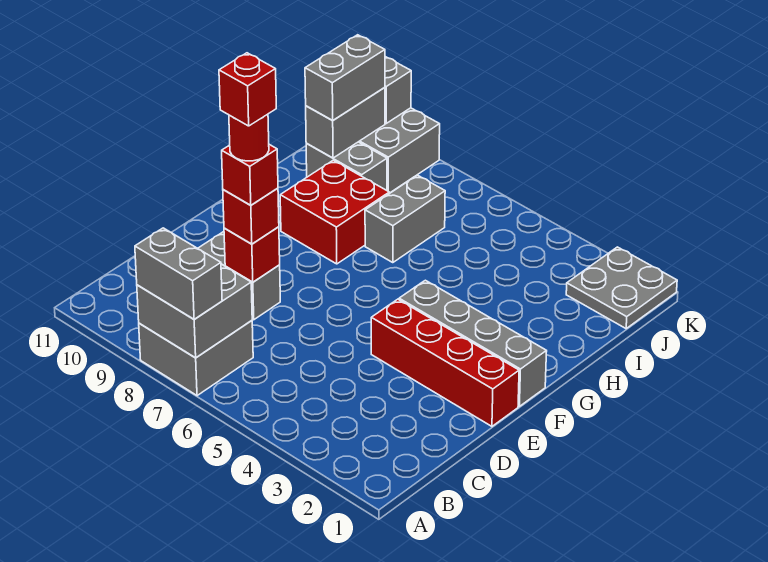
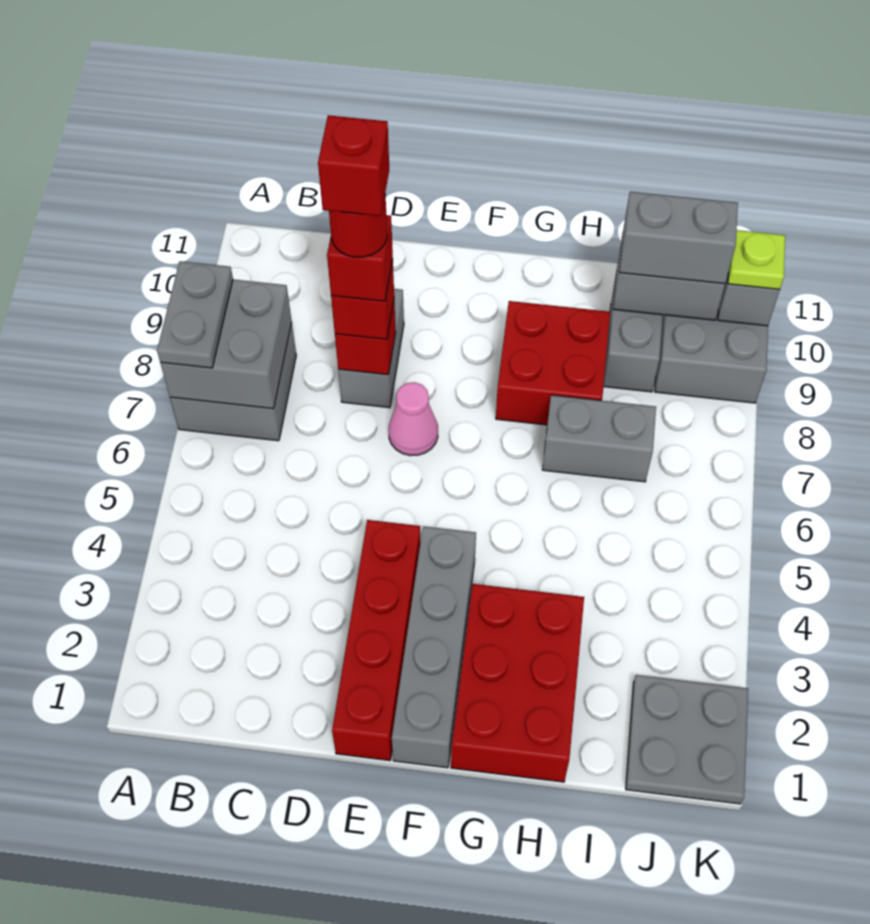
grey brick A7:A8 level 3 -> grey plate A7:A8 level 3
none -> pink cone E7 level 1
none -> red brick G1:H3 level 1
none -> lime plate K10 level 3

